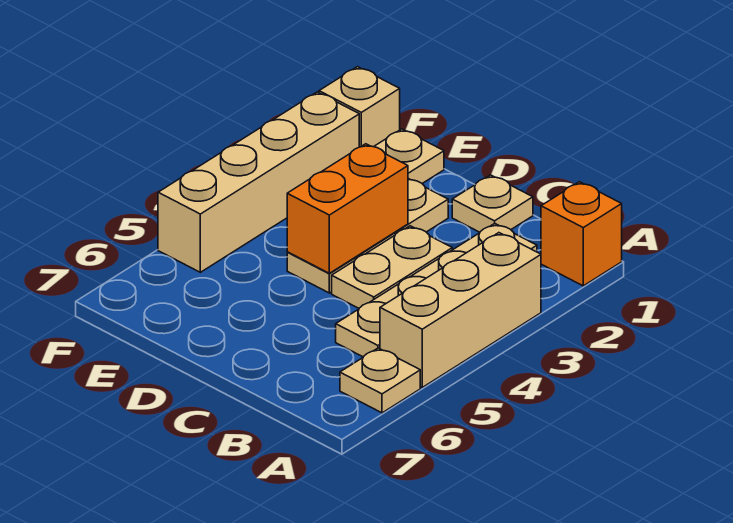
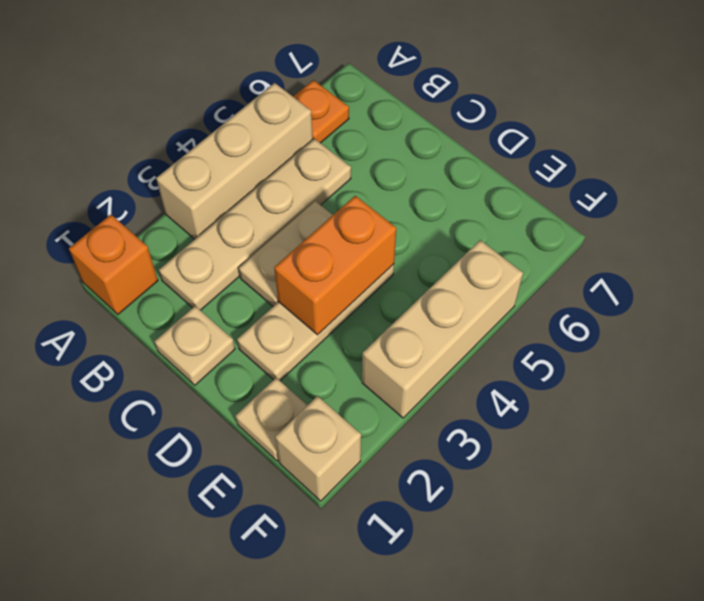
tan plate A6 level 1 -> orange plate A6 level 1
tan brick F2:F5 level 1 -> tan brick F3:F5 level 1

